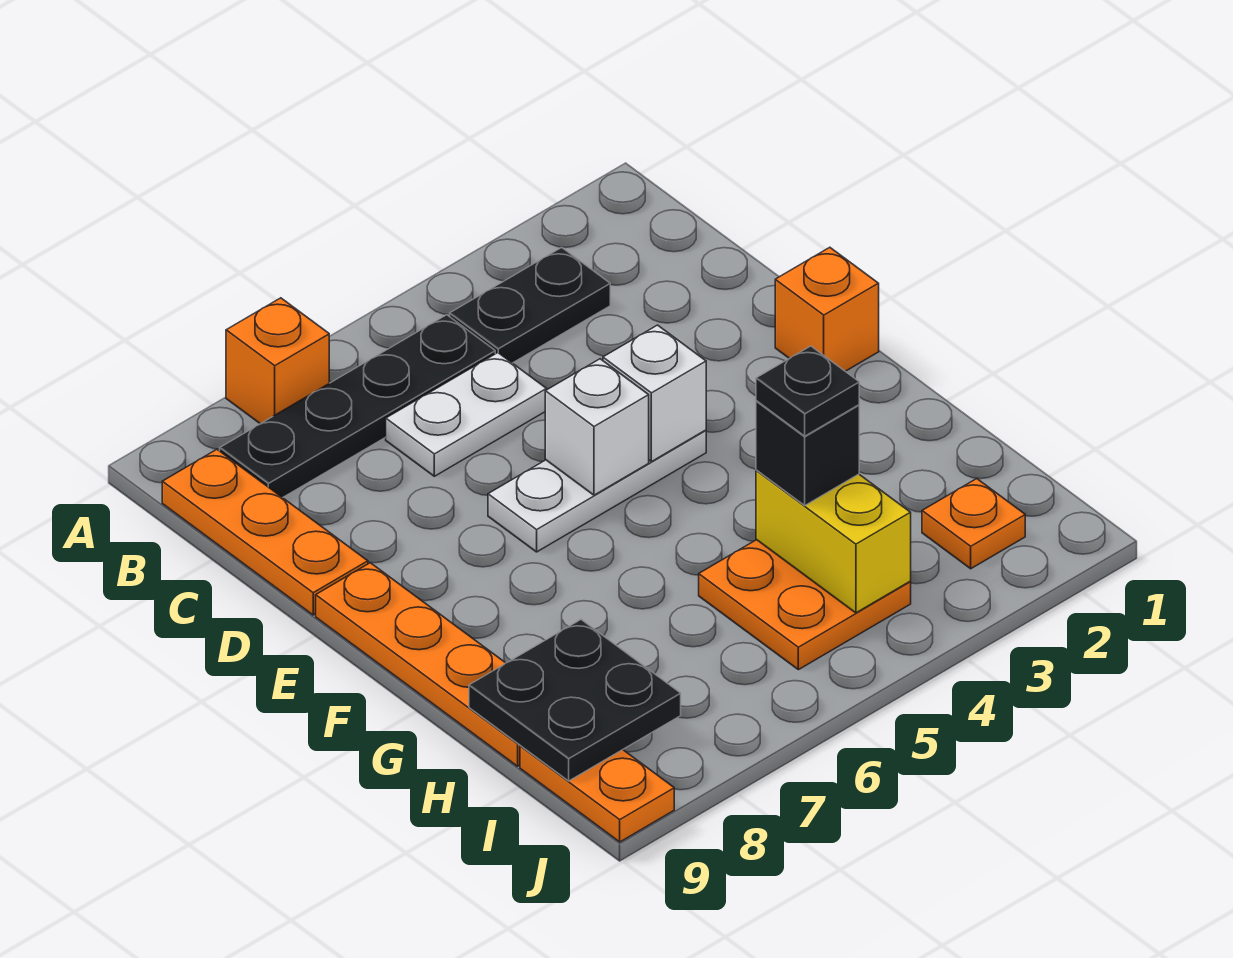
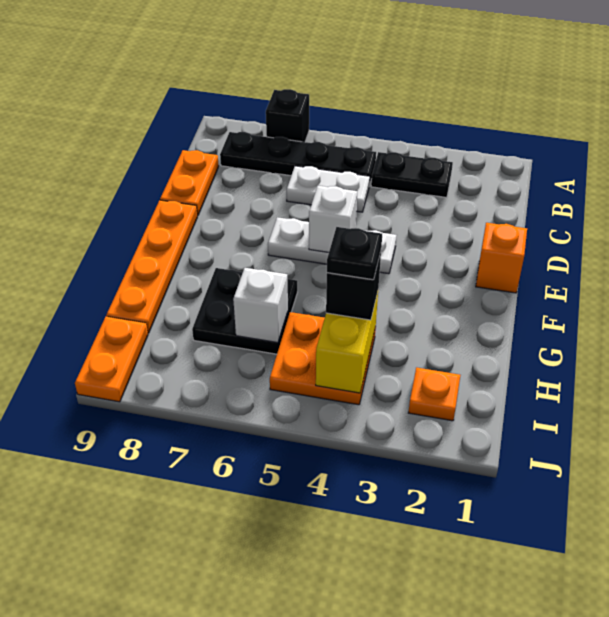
orange brick A7 level 1 -> black brick A7 level 1
orange plate B9:D9 level 1 -> orange plate C9:D9 level 1
white brick E4 level 2 -> white brick H6 level 2
black plate H8:I9 level 2 -> black plate G6:H7 level 1

